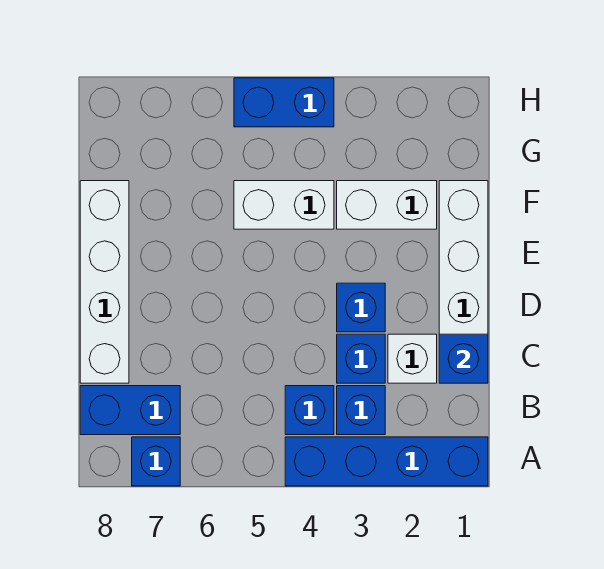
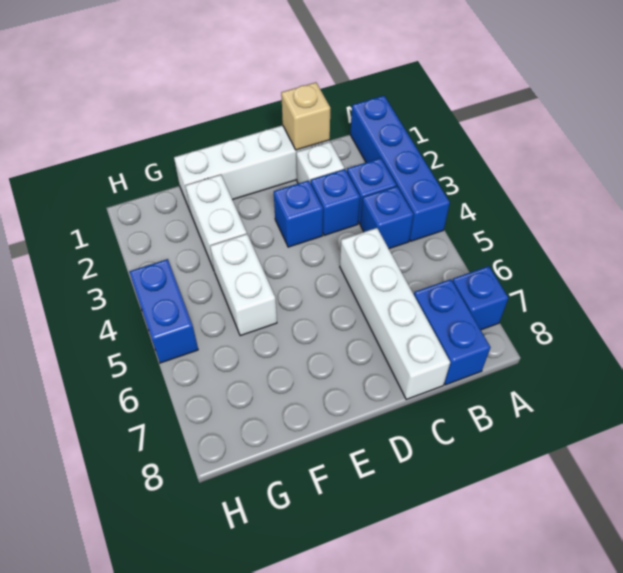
blue brick C1 level 2 -> tan brick C1 level 2
white brick C8:F8 level 1 -> white brick C5:C8 level 1

